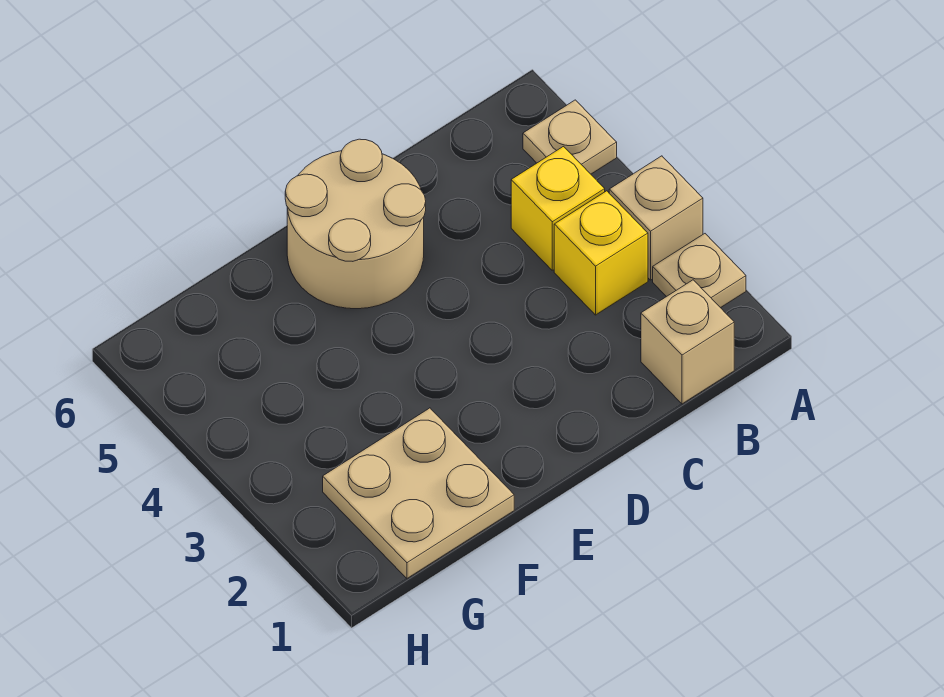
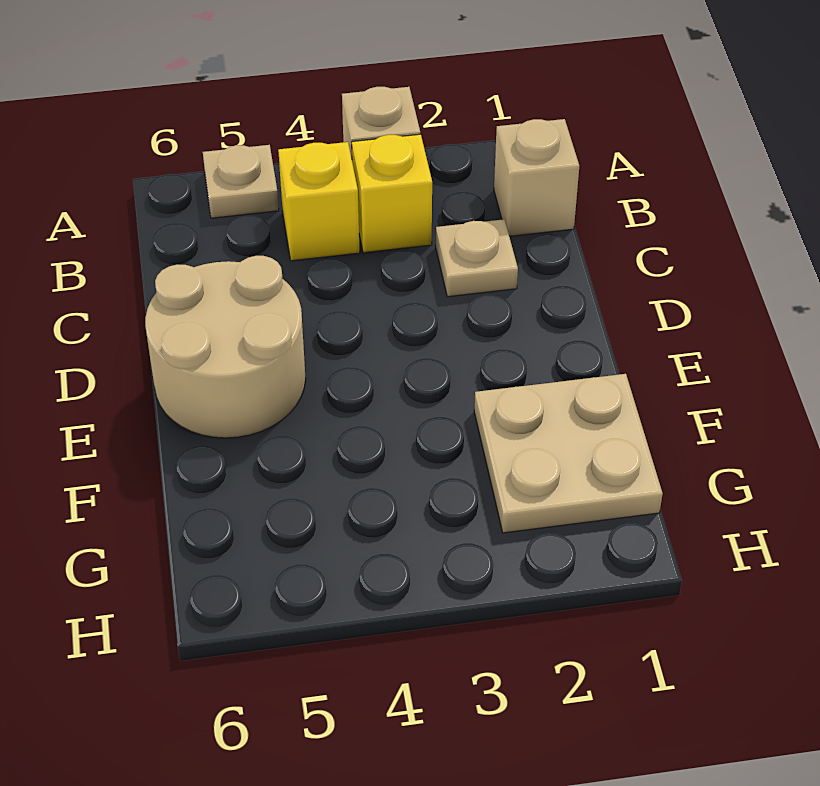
tan plate A2 level 1 -> tan plate C2 level 1

